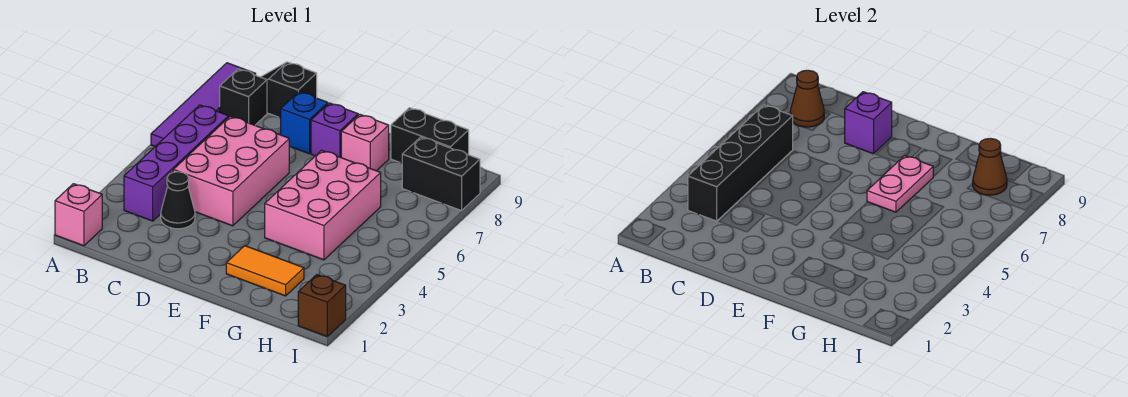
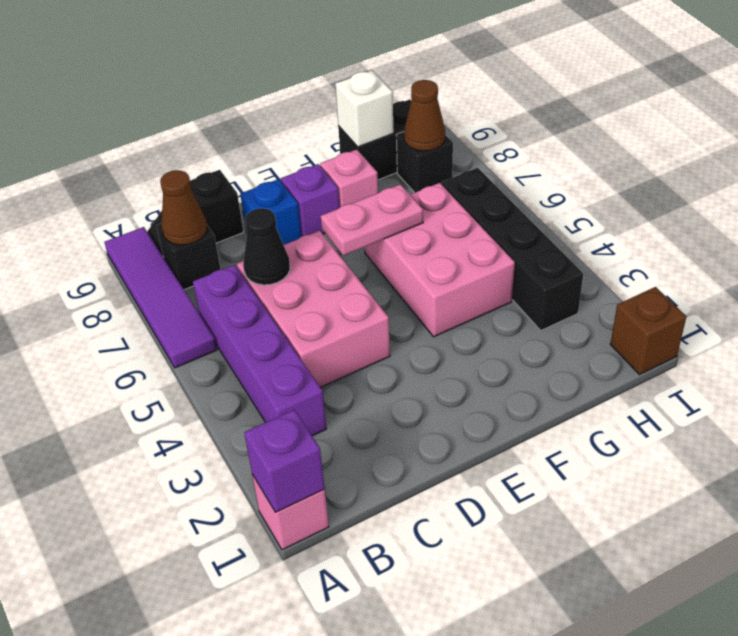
black brick B3:B6 level 2 -> black brick H3:H6 level 1
black cone C3 level 1 -> black cone C6 level 2
purple brick D8 level 2 -> purple brick A1 level 2
orange tile F2:G2 level 1 -> none
pink plate F6:F7 level 2 -> pink plate E6:F6 level 2
none -> white brick G9 level 2
black brick H8:I8 level 1 -> black brick H8 level 1

